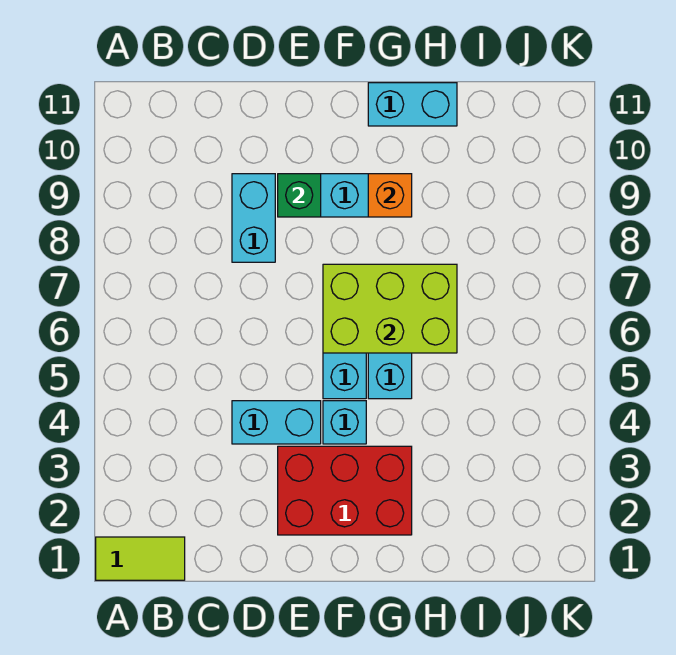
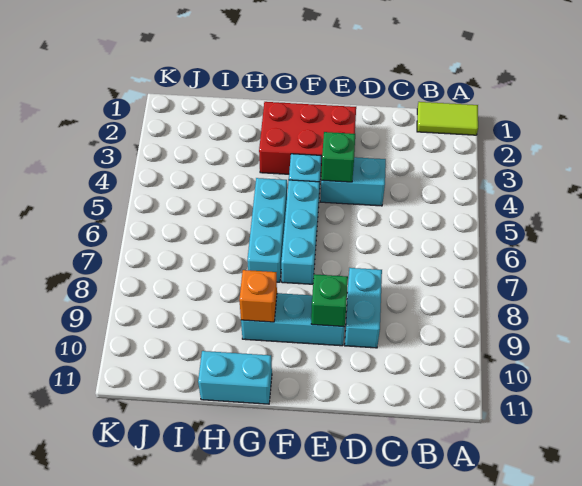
none -> green brick E4 level 2
lime brick F6:H7 level 2 -> none

